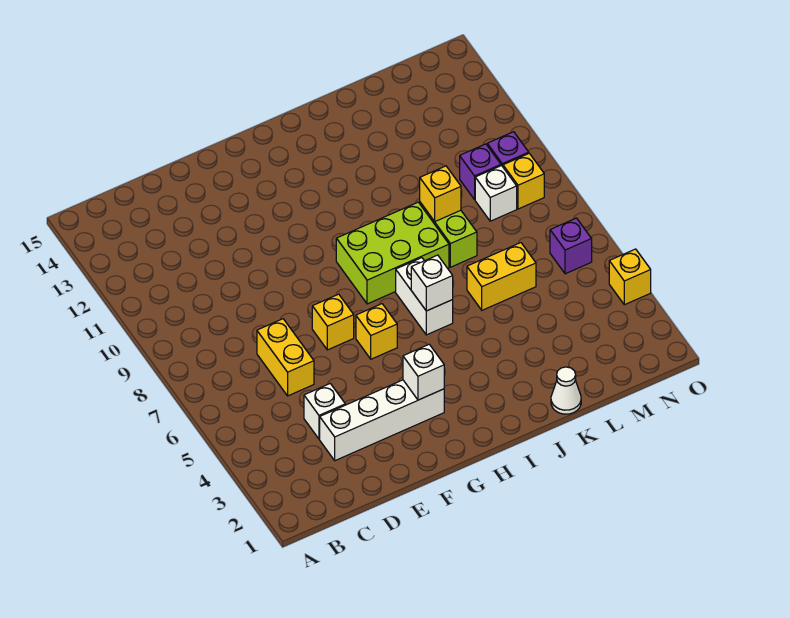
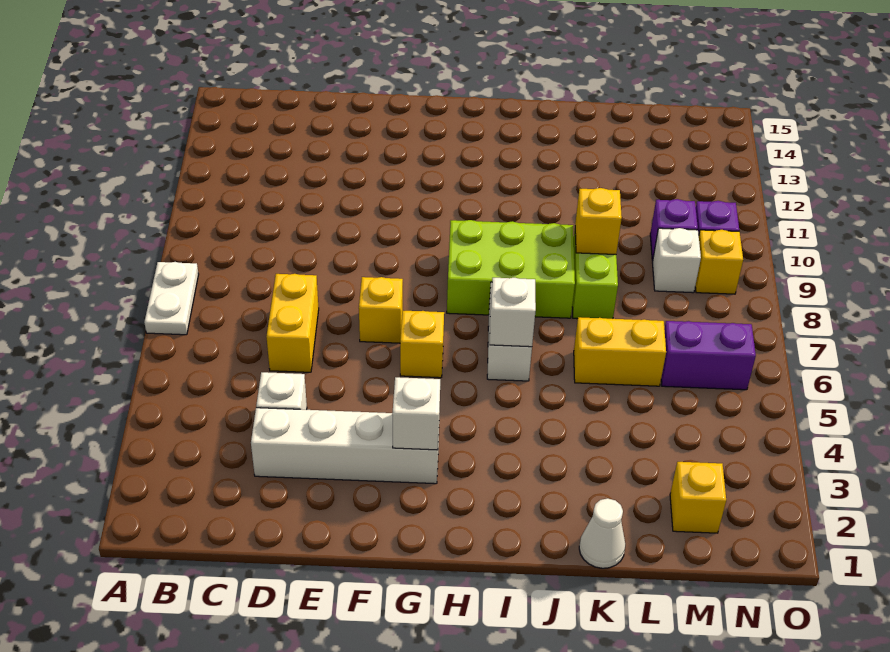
none -> white plate A7:A8 level 1
purple brick N6 level 1 -> purple brick M6:N6 level 1
yellow brick O4 level 1 -> yellow brick M2 level 1

